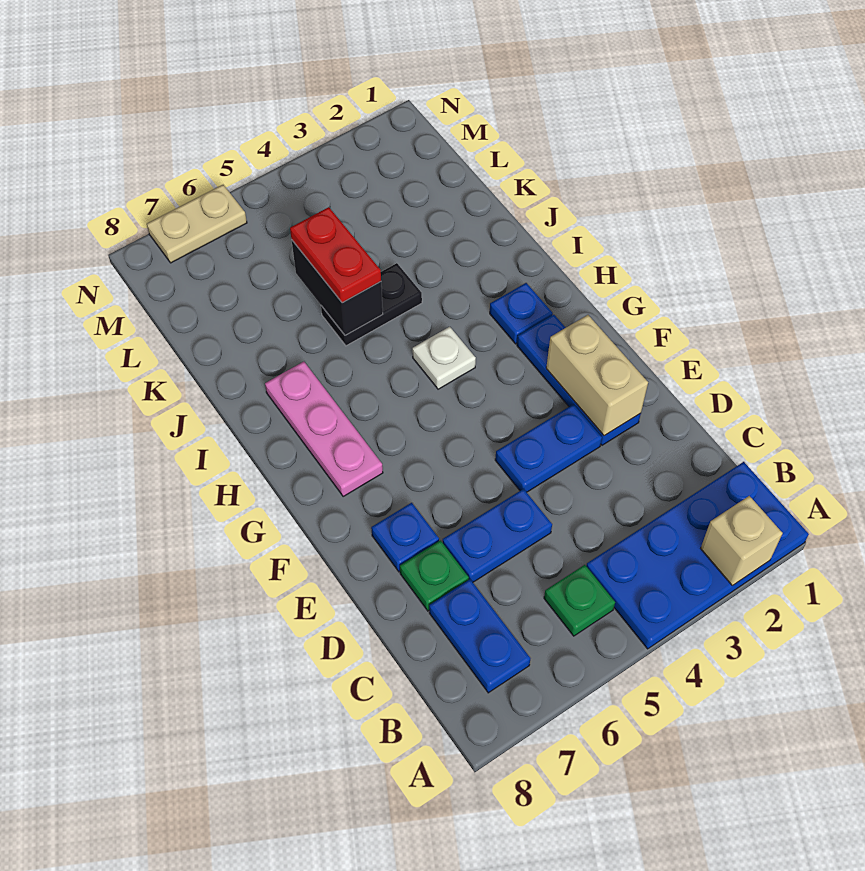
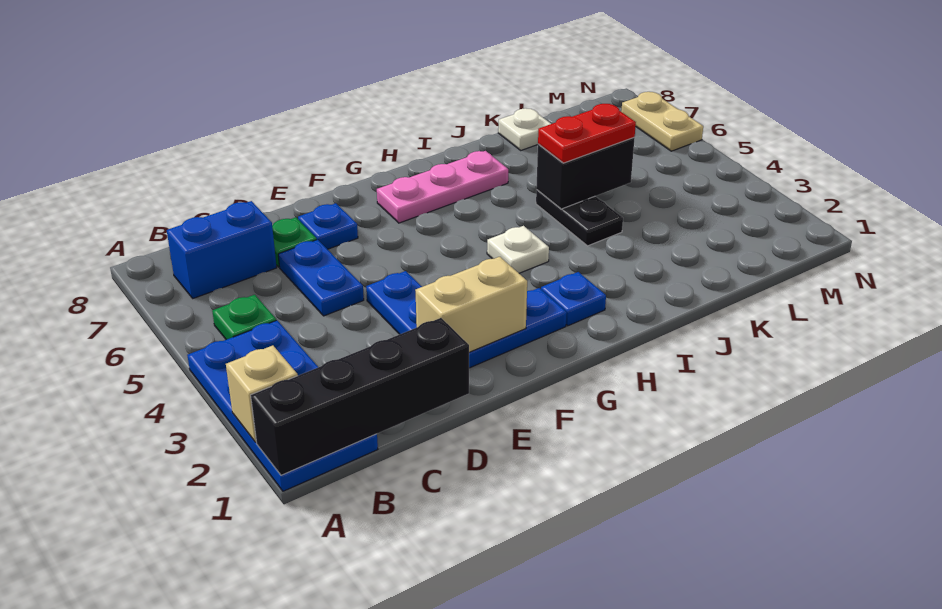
none -> black brick A1:D1 level 2
blue plate B7:C7 level 1 -> blue brick B7:C7 level 1
none -> white plate K8 level 1

